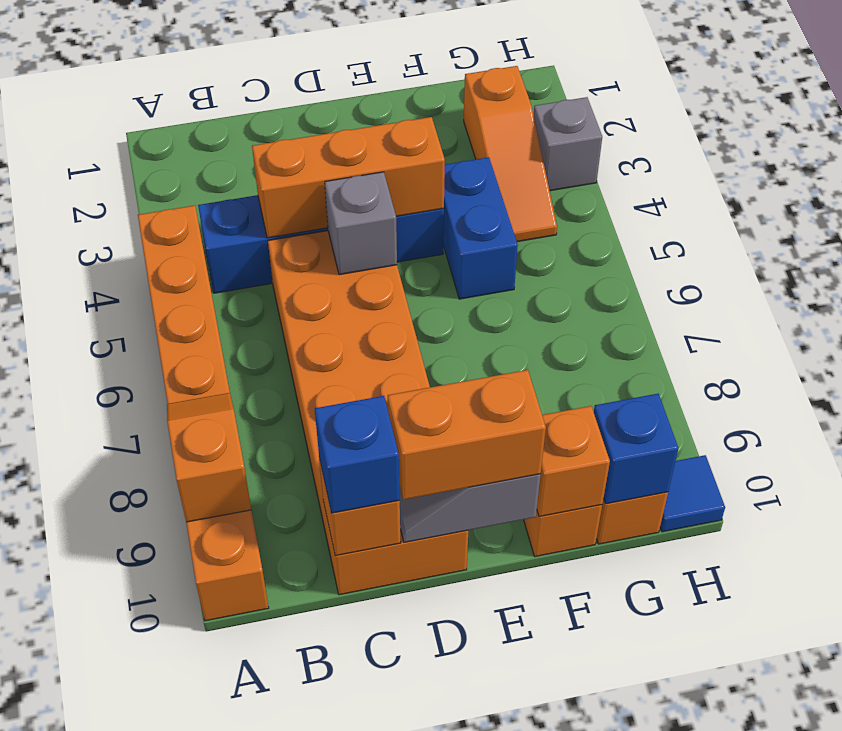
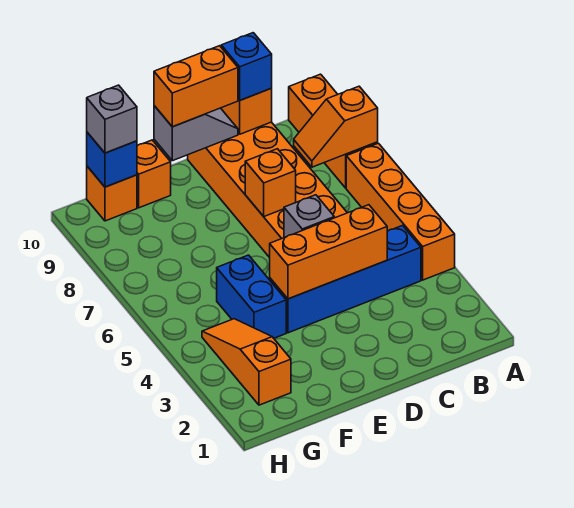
orange slope A8:A9 level 2 top 9 -> orange slope A8:B8 level 2 top A
orange brick F10 level 2 -> orange brick D7 level 2
grey brick H3 level 1 -> grey brick G10 level 3
blue tile H10 level 1 -> none

